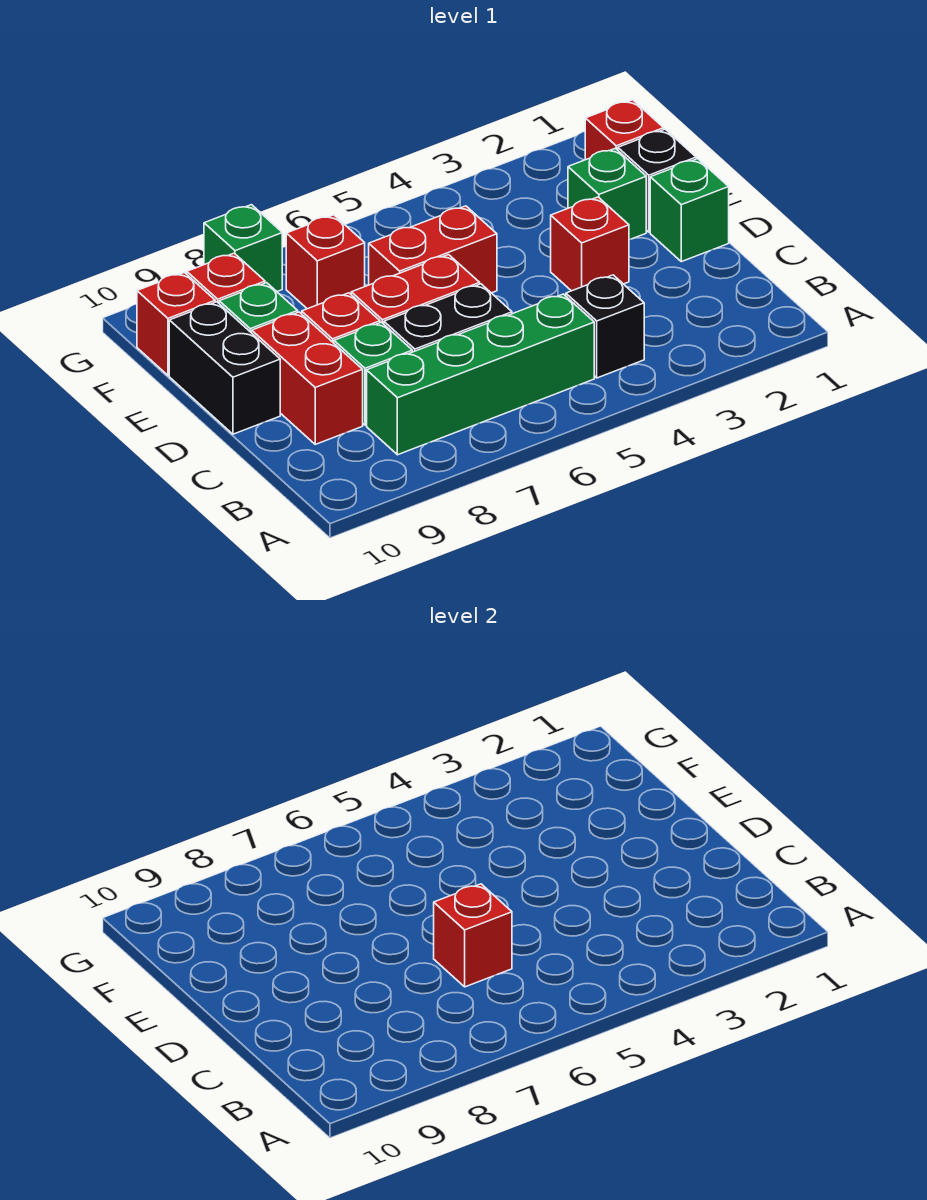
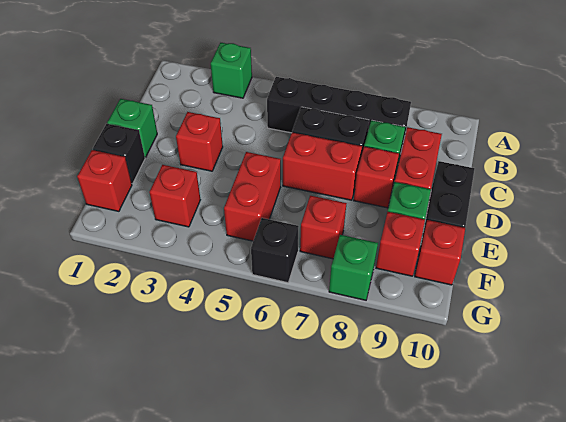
black brick B4 level 1 -> black brick G6 level 1
green brick B5:B8 level 1 -> black brick B5:B8 level 1
red brick C6 level 2 -> red brick F3 level 1
green brick E2 level 1 -> green brick A3 level 1
red brick E5:E6 level 1 -> red brick E5:F5 level 1

